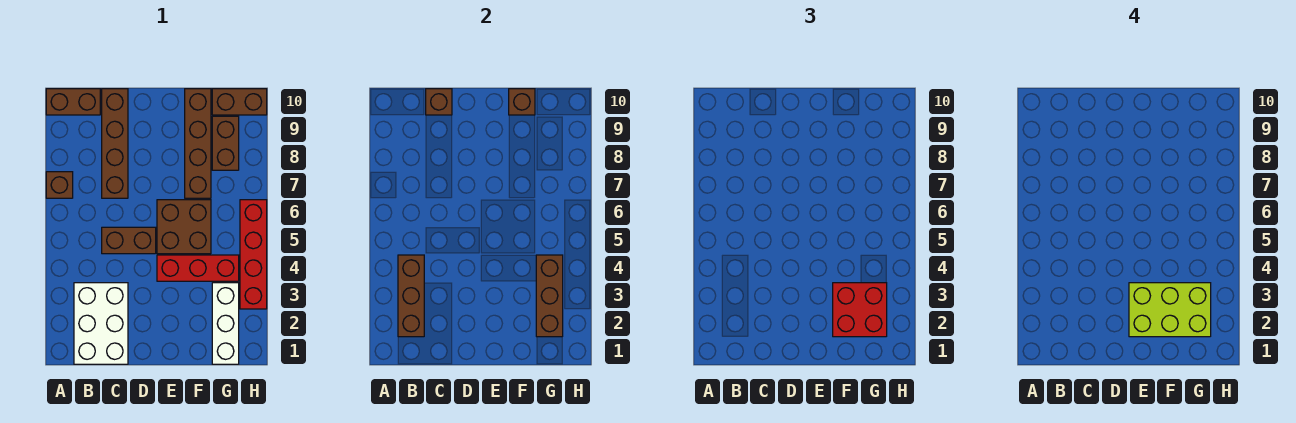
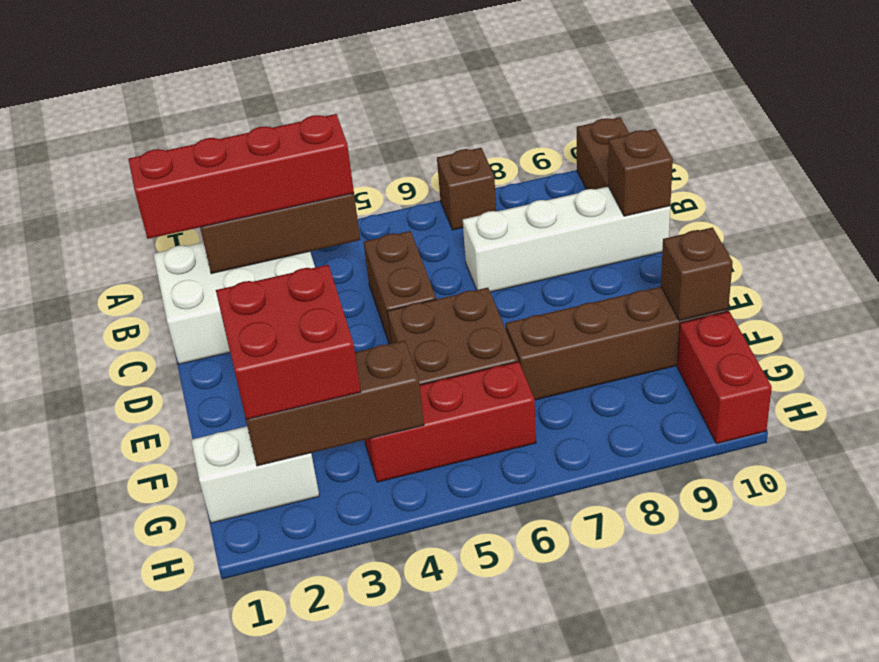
brown brick C7:C10 level 1 -> white brick C7:C10 level 1
lime brick E2:G3 level 4 -> none
red brick E4:G4 level 1 -> red brick G4:G6 level 1
white brick G1:G3 level 1 -> white brick G1:G2 level 1
brown brick G8:G9 level 1 -> none
brown brick G10:H10 level 1 -> red brick G10:H10 level 1
red brick H3:H6 level 1 -> red brick B1:B4 level 3

